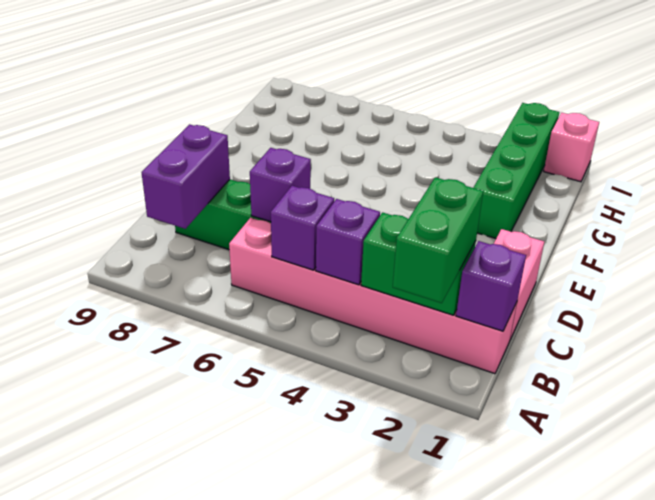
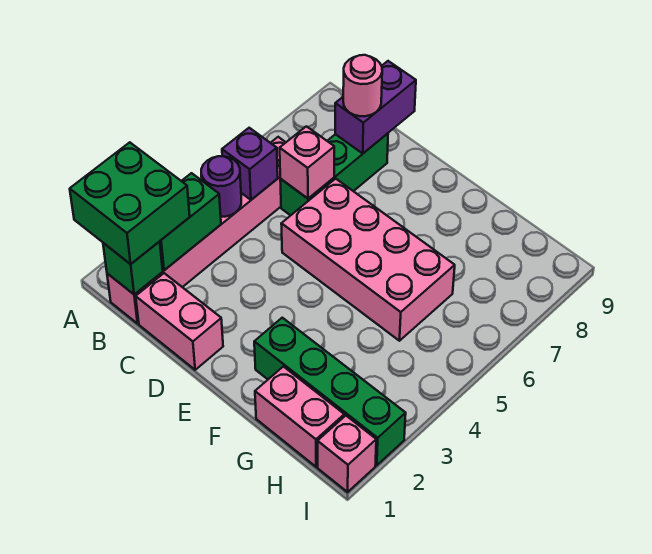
green brick A2:B2 level 3 -> green brick A1:B2 level 3
purple brick B1 level 2 -> green brick B1 level 2
purple brick B4 level 2 -> purple round brick B4 level 2
purple brick B8:C8 level 2 -> purple brick C8:C9 level 2
purple brick C6 level 2 -> pink brick C6 level 2
none -> pink round brick C8 level 3
none -> pink brick D5:G6 level 1
none -> pink brick G1:H1 level 1

